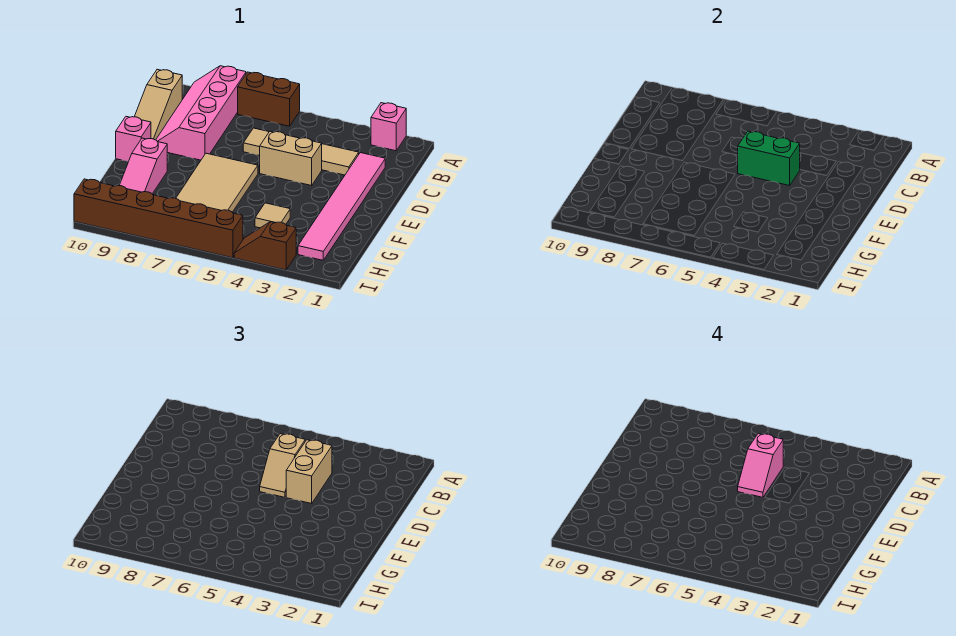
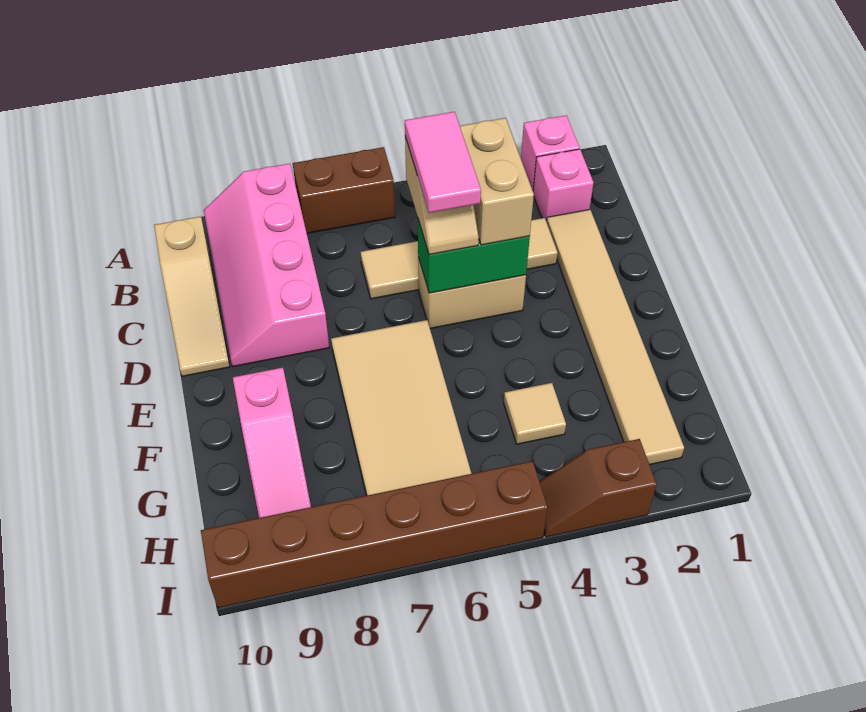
pink tile C2:H2 level 1 -> tan tile C2:H2 level 1
pink slope C5:D5 level 4 top C -> pink tile C5:D5 level 4
pink brick E10 level 1 -> pink brick B2 level 1

